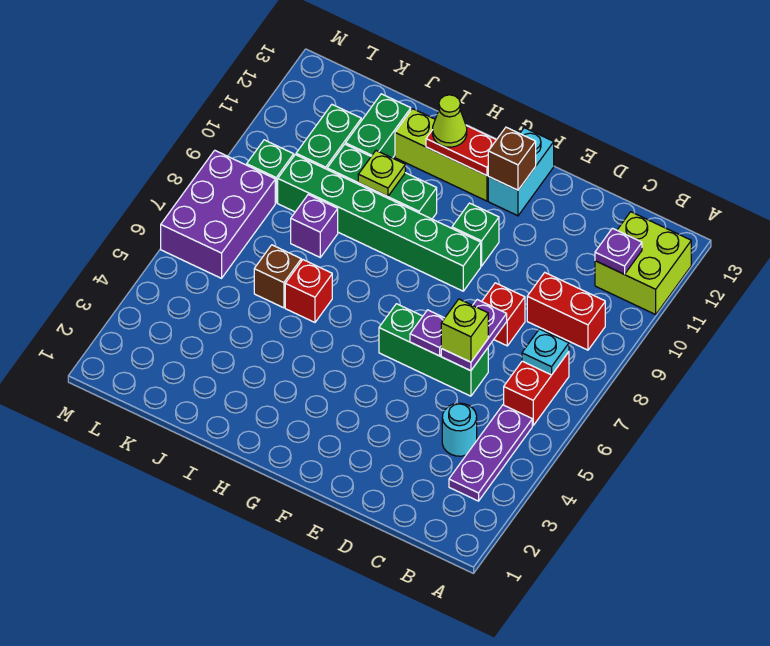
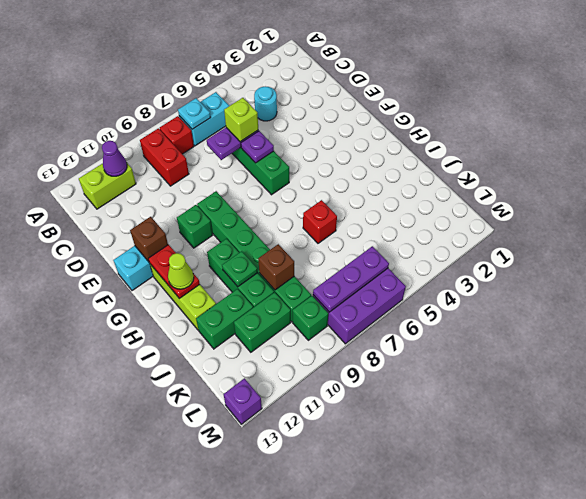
lime brick A11:B12 level 1 -> lime brick B11:B12 level 1
purple plate B3:B5 level 1 -> purple plate L6:L8 level 2
red brick B6:B7 level 1 -> cyan brick B6:B7 level 1
purple plate B11 level 2 -> purple cone B11 level 2
red brick D8 level 1 -> red brick B8 level 1
lime plate I10 level 2 -> green plate I10 level 2
brown brick J6 level 1 -> brown brick J9 level 2
purple brick J8 level 1 -> purple brick M13 level 1

